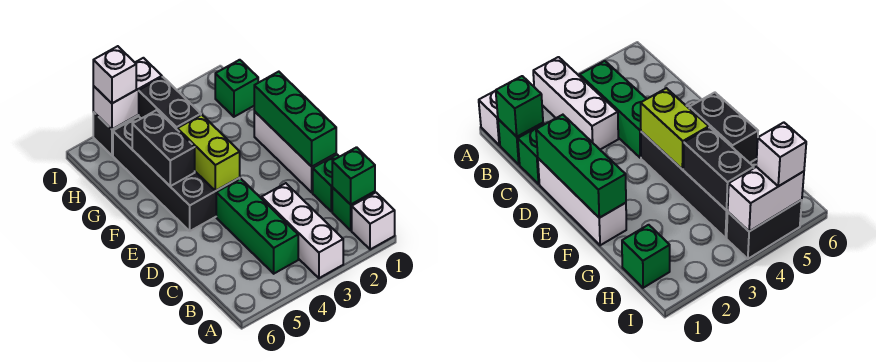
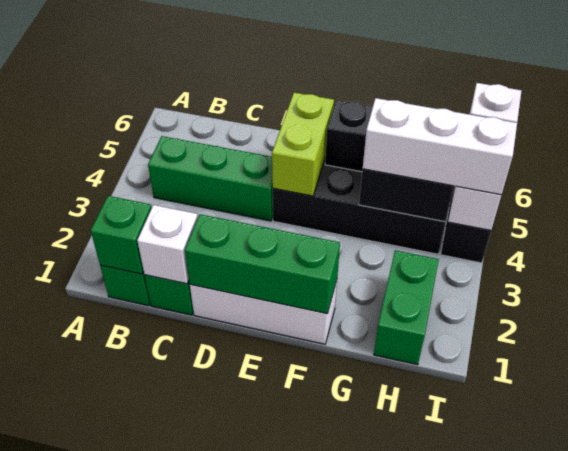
white brick A1 level 1 -> white brick C1 level 2
white brick A3:C3 level 1 -> white brick G4:I4 level 3
lime brick E4:F4 level 2 -> lime brick E4:E5 level 2
green brick H1 level 1 -> green brick H1:H2 level 1

